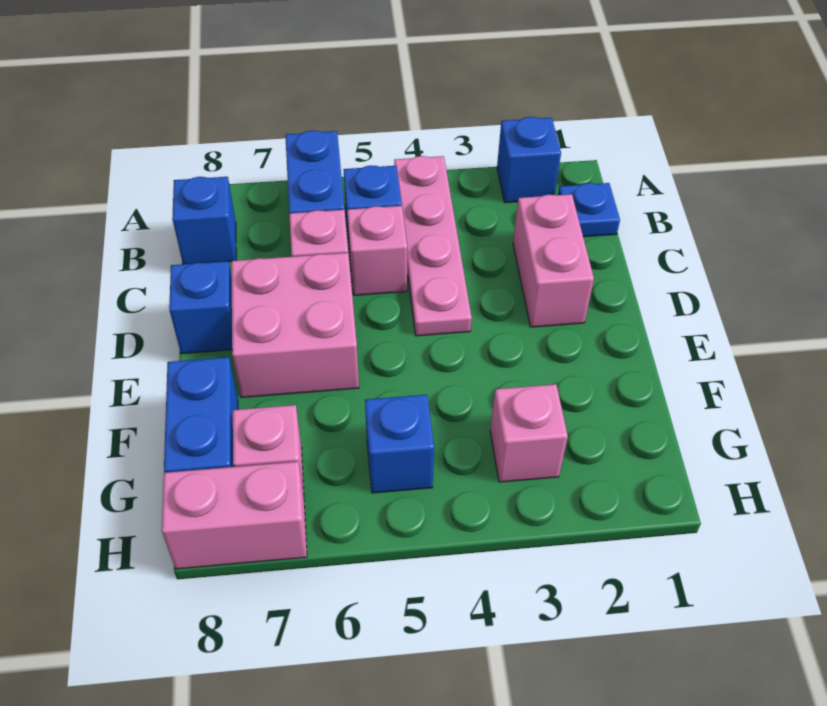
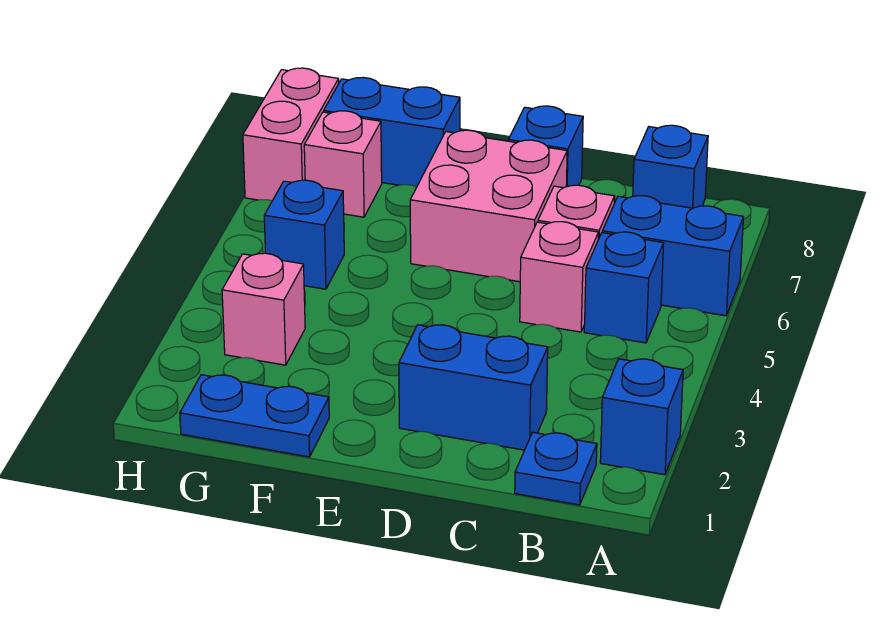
pink plate A4:D4 level 1 -> none
pink brick C2:D2 level 1 -> blue brick C2:D2 level 1
none -> blue plate F1:G1 level 1

